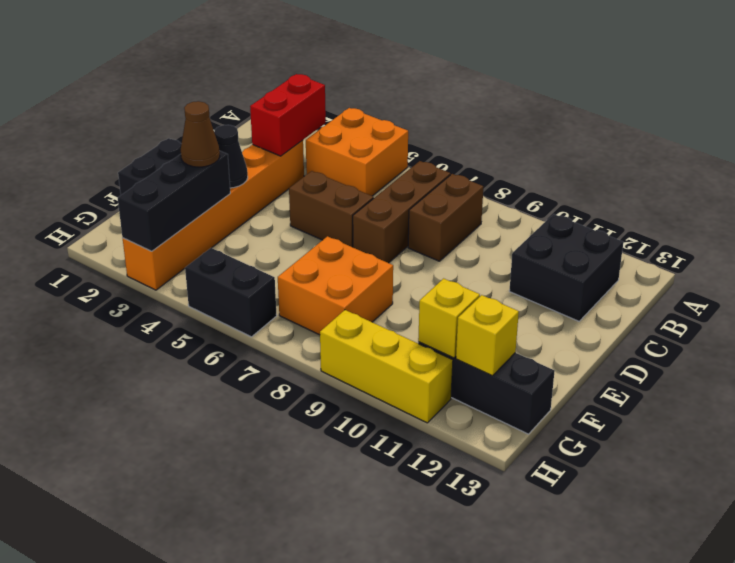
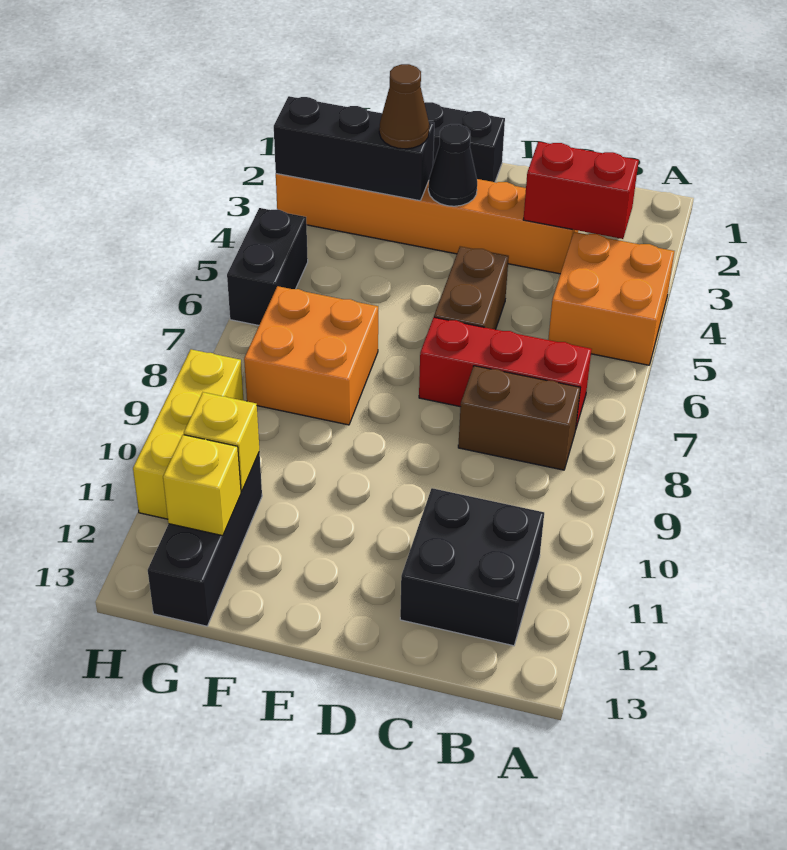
brown brick B7:D7 level 1 -> red brick B7:D7 level 1

